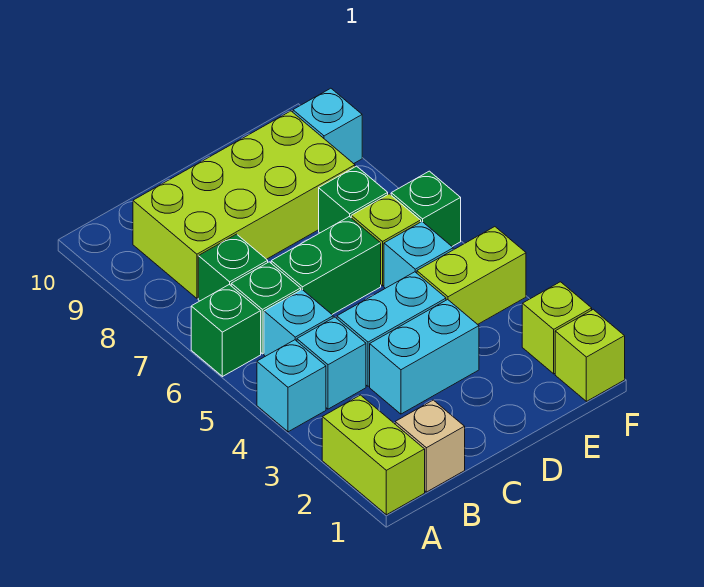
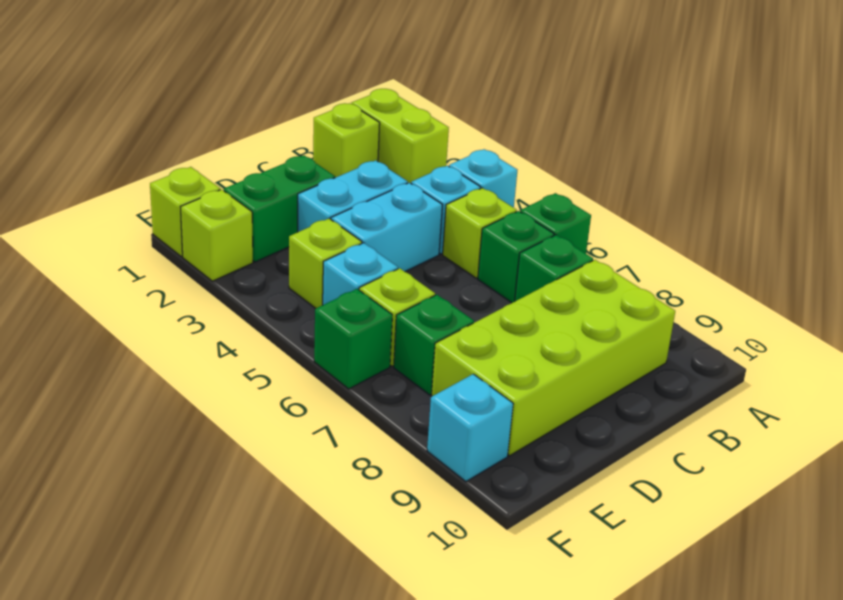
tan brick B1 level 1 -> lime brick B1 level 1
cyan brick B5 level 1 -> lime brick B5 level 1
green brick C6:D6 level 1 -> green brick D2:E2 level 1
lime brick E4:F4 level 1 -> lime brick E4 level 1

